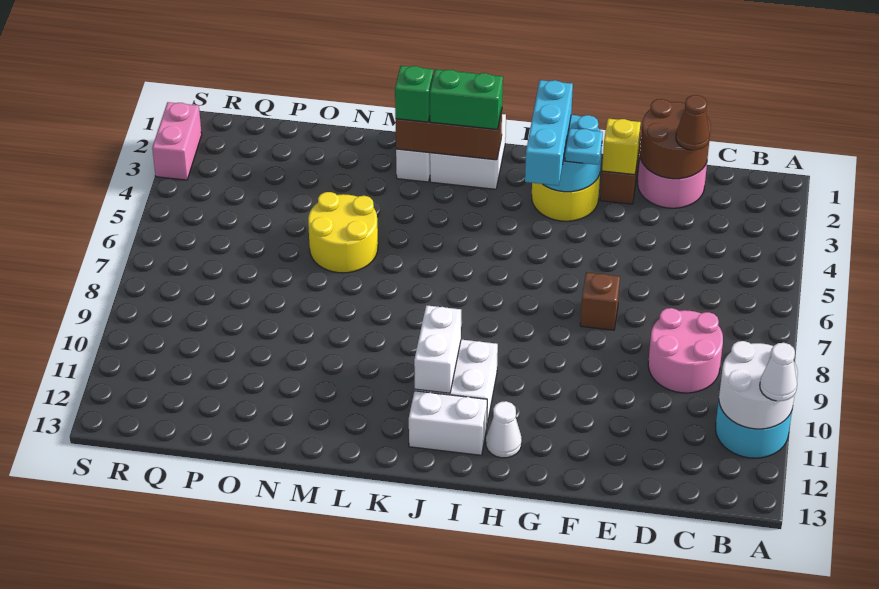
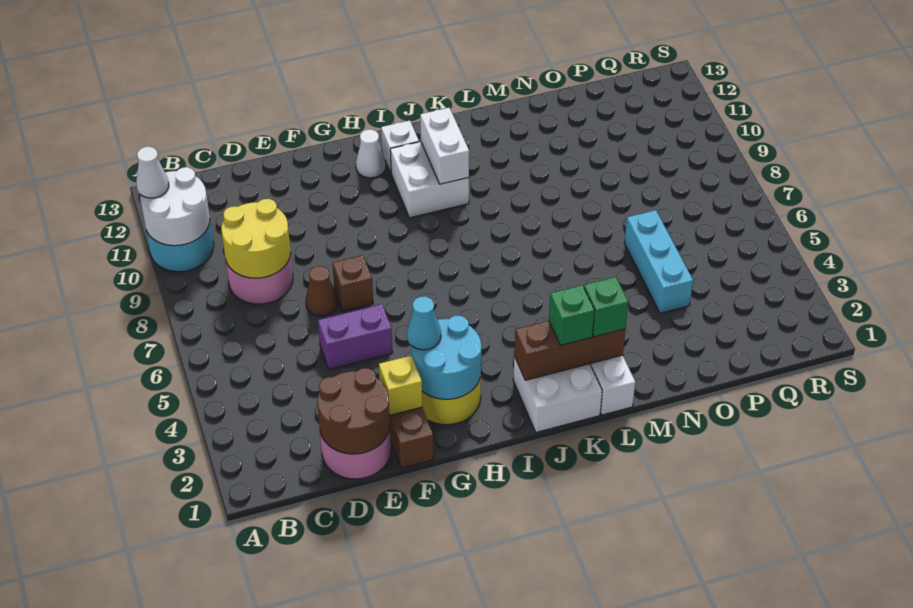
brown cone D2 level 3 -> brown cone E7 level 1
none -> purple brick E5:F5 level 1
cyan plate G3 level 3 -> cyan cone G3 level 3
cyan brick H2:H4 level 3 -> cyan brick O4:O6 level 1
white brick I12:J12 level 1 -> white brick I12 level 1
green brick J2:K2 level 3 -> green brick K2 level 3
yellow round brick M5:N6 level 1 -> yellow round brick C8:D9 level 2
pink brick S2:S3 level 1 -> none

